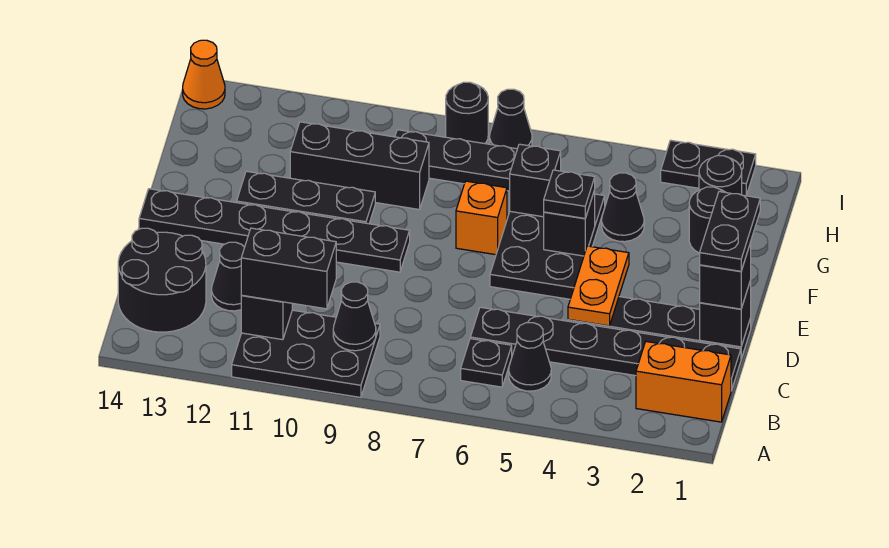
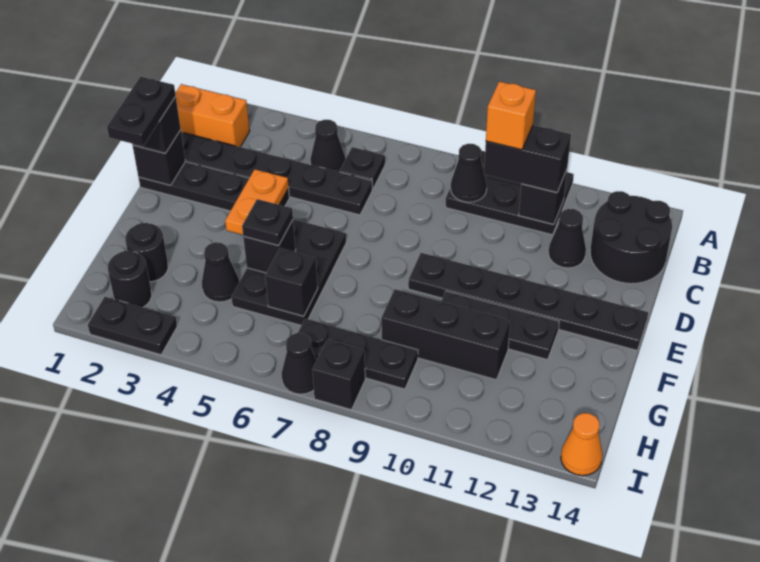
orange brick F7 level 1 -> orange brick B10 level 4
black round brick I8 level 1 -> black brick I8 level 1

